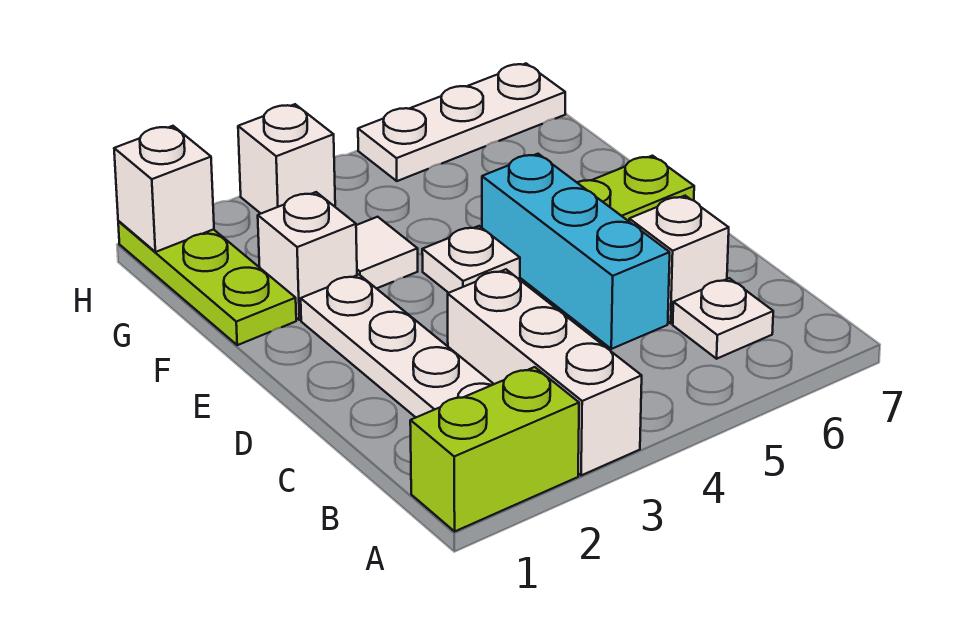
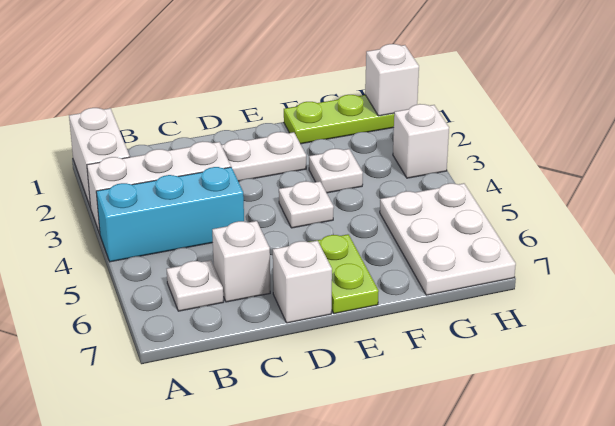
lime brick A1:A2 level 1 -> white brick A1:A2 level 1
cyan brick C5:E5 level 1 -> cyan brick A4:C4 level 1
white brick F2 level 1 -> white brick D7 level 1
white tile F3 level 1 -> white plate F3 level 1
white plate H5:H7 level 1 -> white plate G5:H7 level 1

